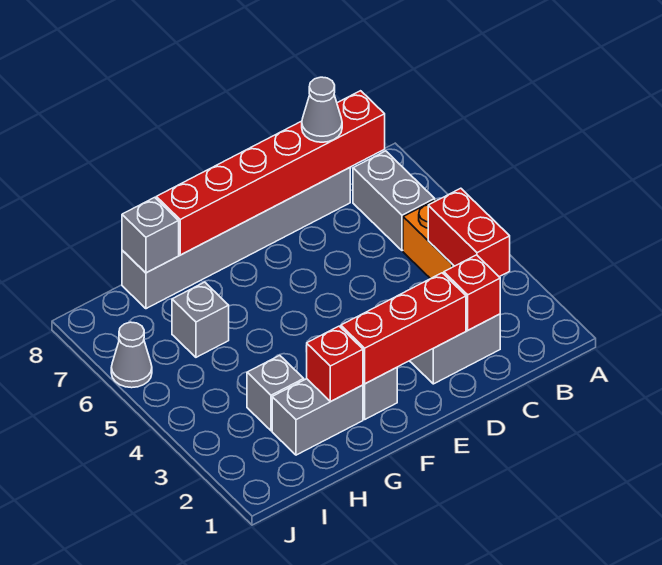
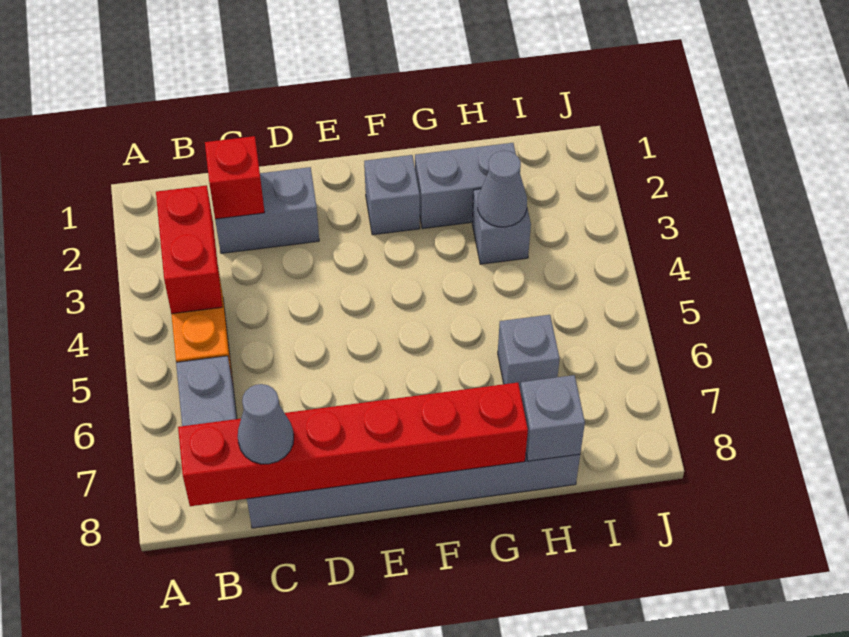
red brick D2:F2 level 2 -> none
red brick G2 level 2 -> none
grey cone J6 level 1 -> grey cone H3 level 2

